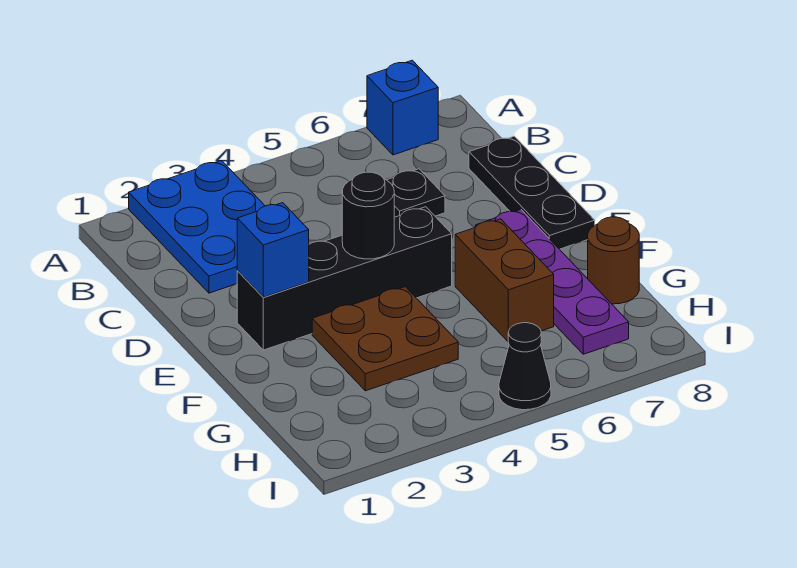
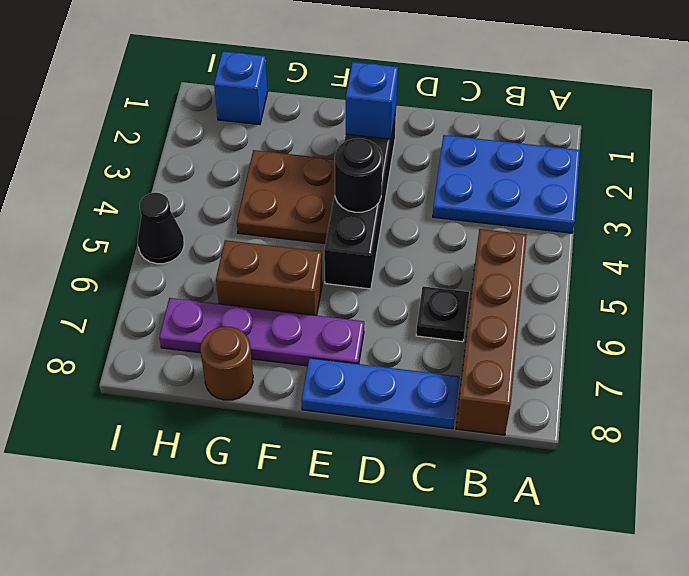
blue brick A7 level 1 -> blue brick H1 level 1
none -> brown brick B5:B8 level 1
black plate C8:E8 level 1 -> blue plate C8:E8 level 1

